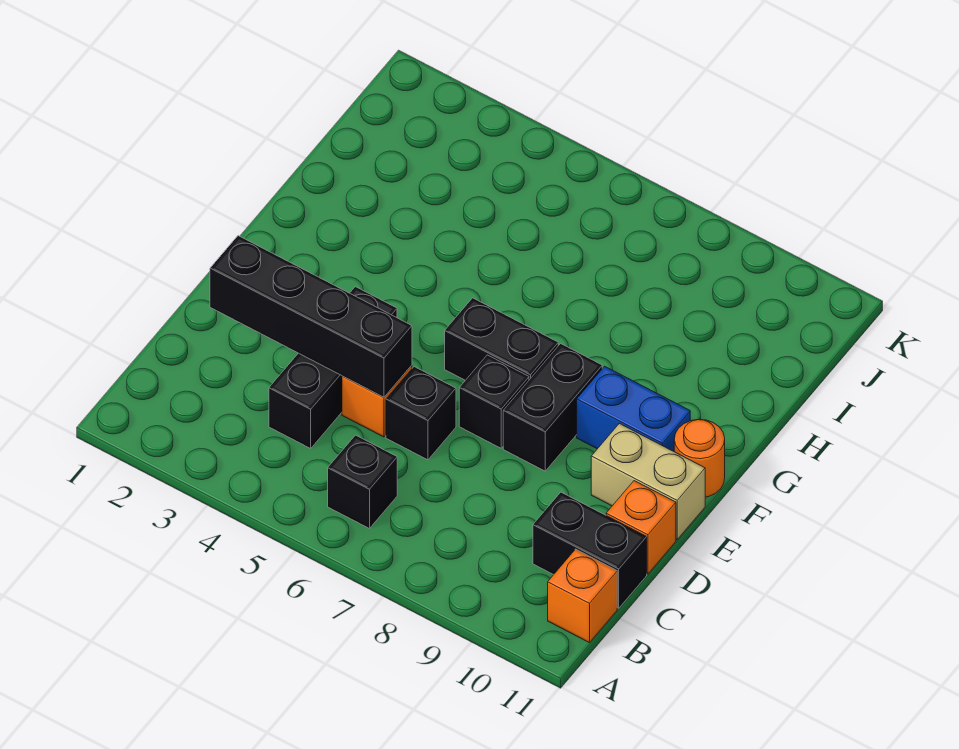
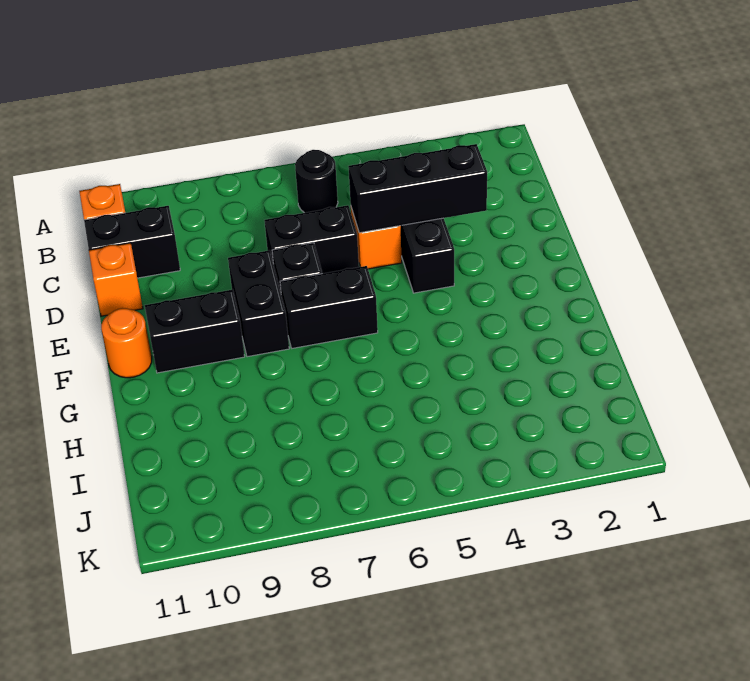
black brick B6 level 1 -> black round brick B6 level 1
black brick D2:D5 level 2 -> black brick D3:D5 level 2
black brick D6 level 1 -> black brick D6:D7 level 1
tan brick E10:E11 level 1 -> none
blue brick F9:F10 level 1 -> black brick F9:F10 level 1

